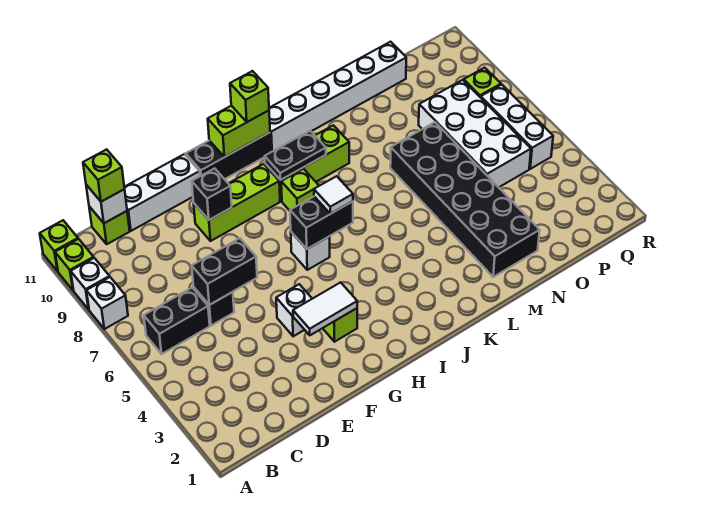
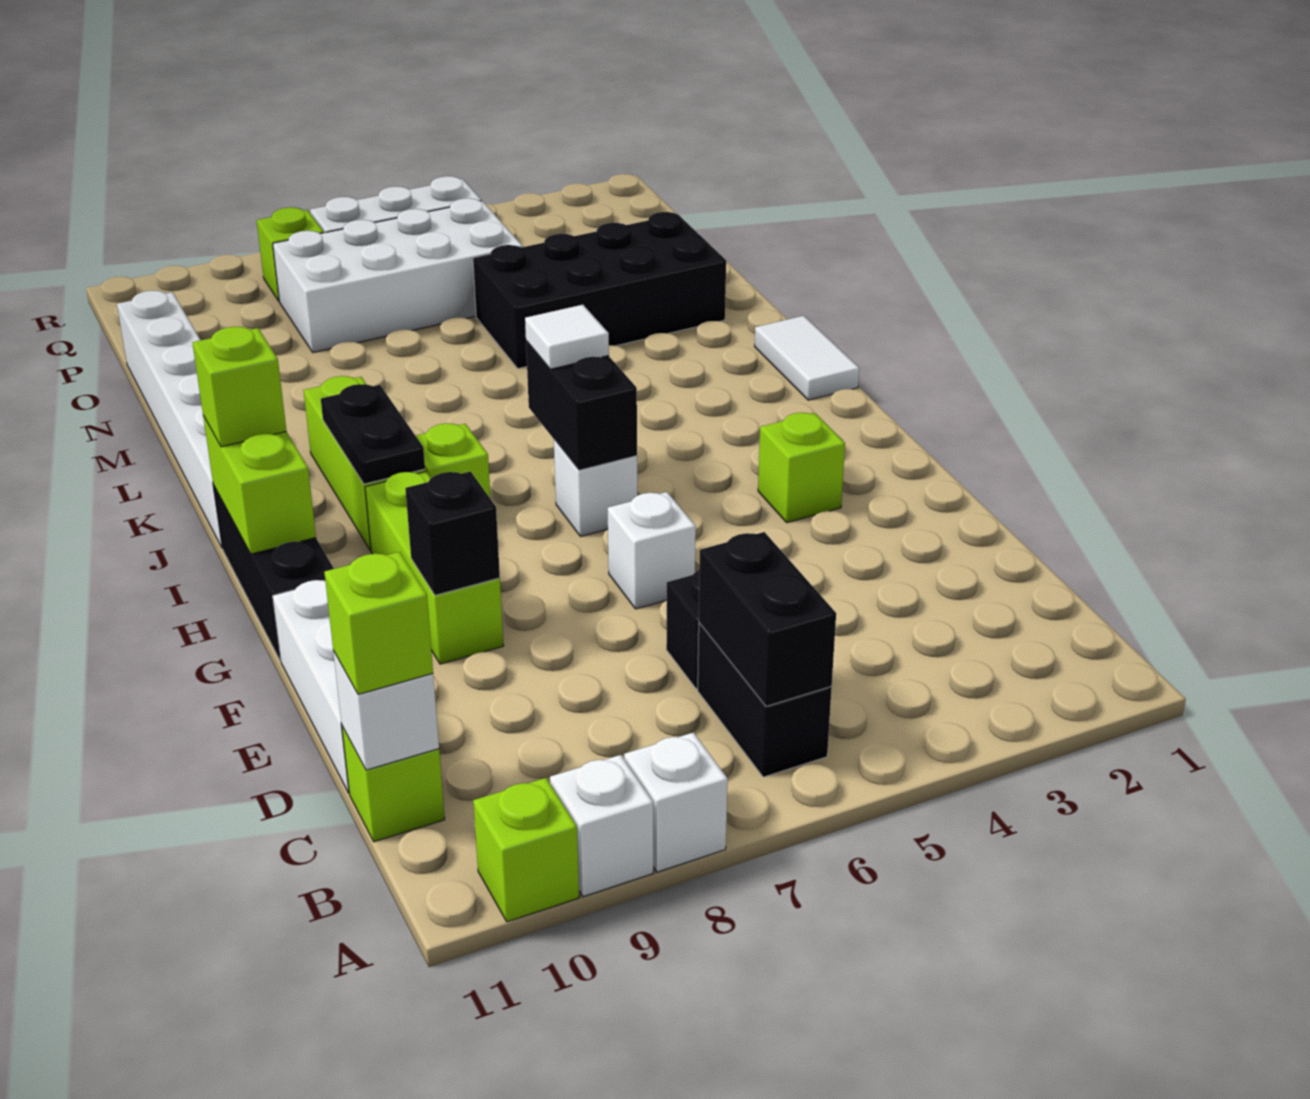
lime brick A11 level 1 -> none
black brick D6:E6 level 2 -> black brick B6:C6 level 2
white tile F3:G3 level 2 -> white tile J1:K1 level 1
white brick F4 level 1 -> white brick F6 level 1
black brick M2:N7 level 1 -> black brick M2:N5 level 1

